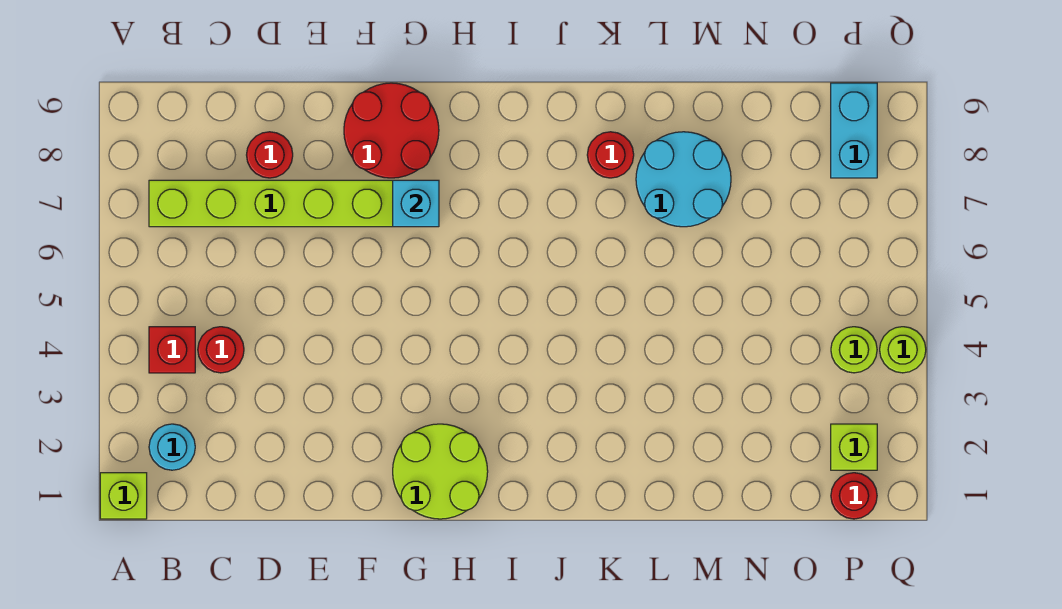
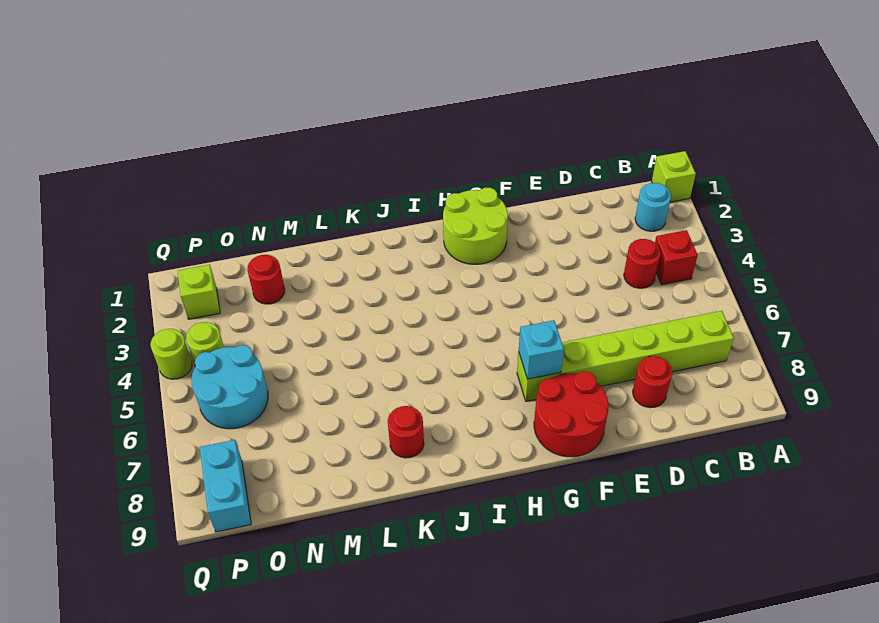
cyan round brick L7:M8 level 1 -> cyan round brick O5:P6 level 1
red round brick P1 level 1 -> red round brick N2 level 1

